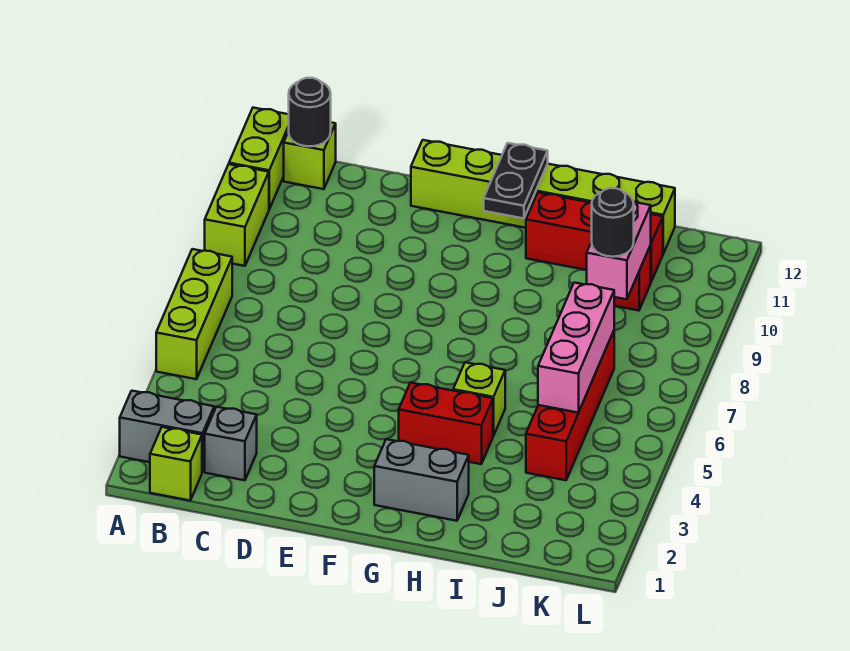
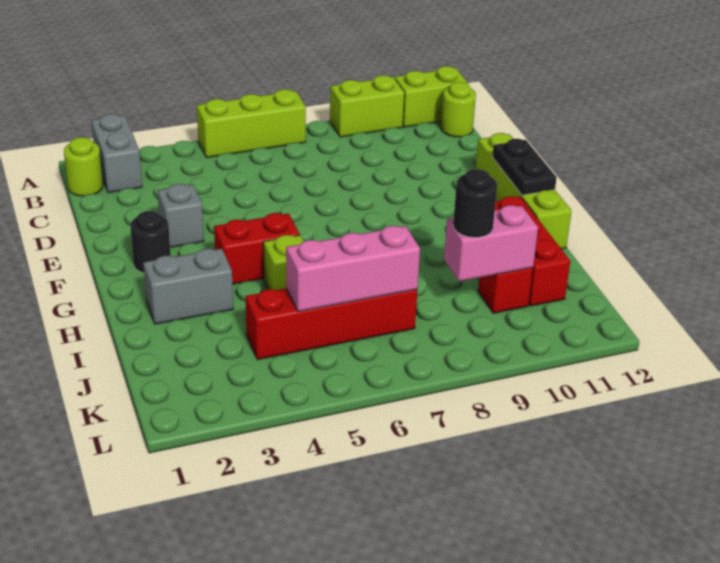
lime brick B1 level 1 -> lime round brick B1 level 1
lime brick B12 level 1 -> lime round brick B12 level 1
black round brick B12 level 2 -> black round brick F2 level 1
grey brick C2 level 1 -> grey brick E3 level 1
lime brick E12:J12 level 1 -> lime brick E12:H12 level 1
grey brick G2:H2 level 1 -> grey brick H2:H3 level 1
red brick G4:H4 level 1 -> red brick G4:G5 level 1
black plate G11:G12 level 2 -> black plate F12:G12 level 2

